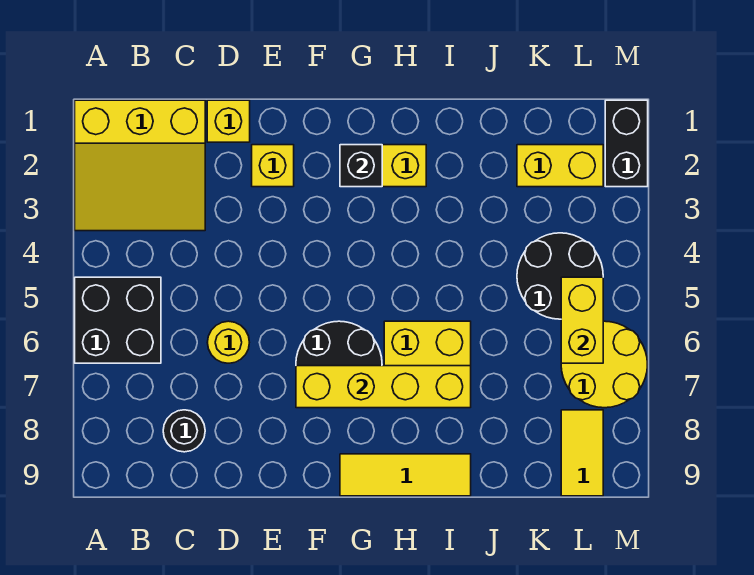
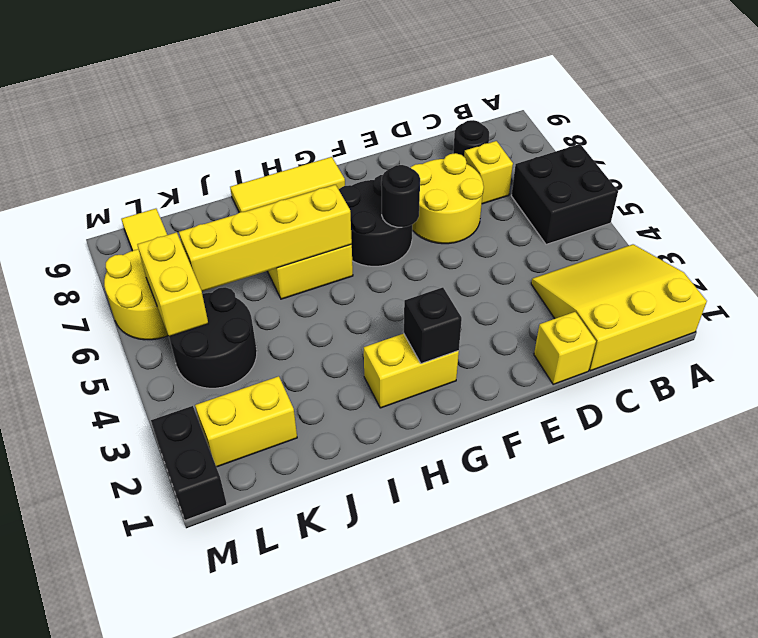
yellow round brick D6 level 1 -> yellow round brick D6:E7 level 1
yellow brick E2 level 1 -> yellow brick C7 level 1
none -> black round brick F6 level 2
yellow brick F7:I7 level 2 -> yellow brick H6:K6 level 2

